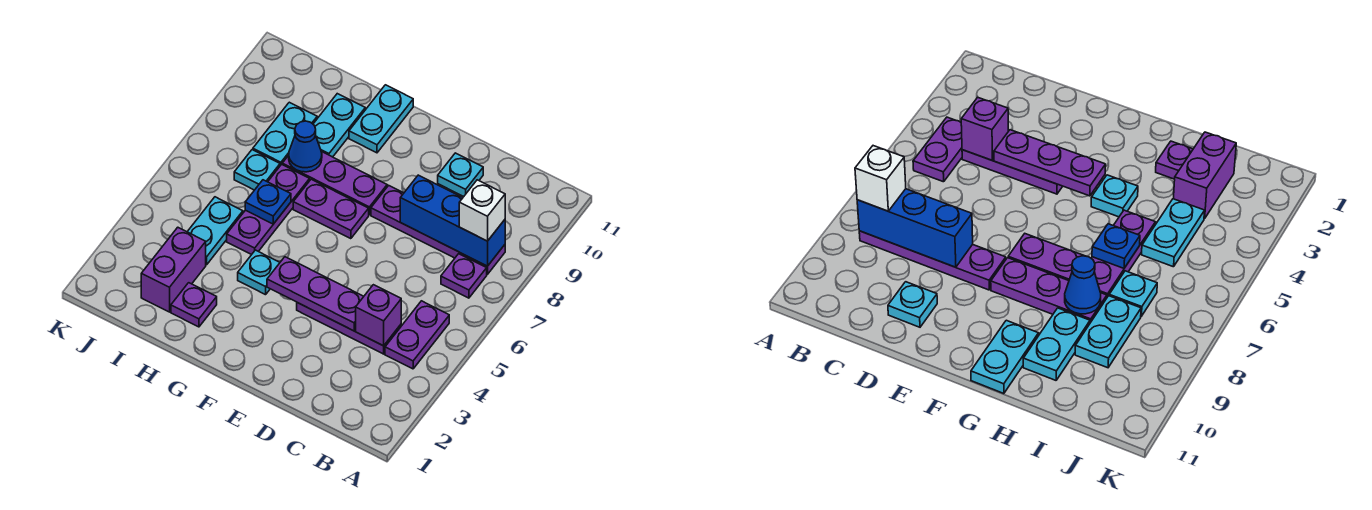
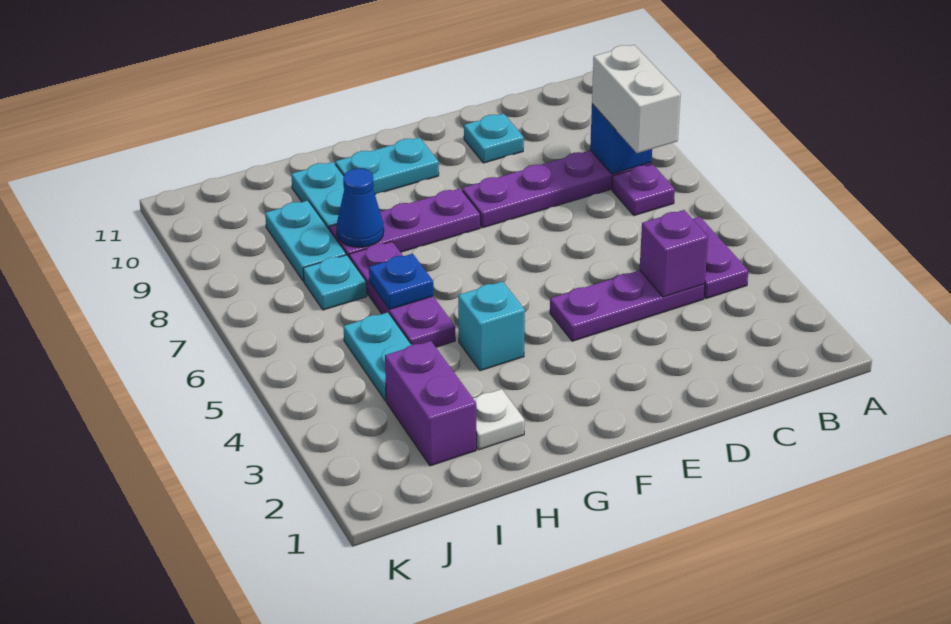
blue brick B8:D8 level 2 -> blue brick B8 level 2
white brick B8 level 3 -> white brick B7:B8 level 3
purple plate D4:F4 level 2 -> none
purple plate F7:G7 level 1 -> none
cyan plate G4 level 1 -> cyan brick G4 level 1
cyan plate G10:G11 level 1 -> cyan plate F10:G10 level 1
purple plate H2 level 1 -> white plate H2 level 1

